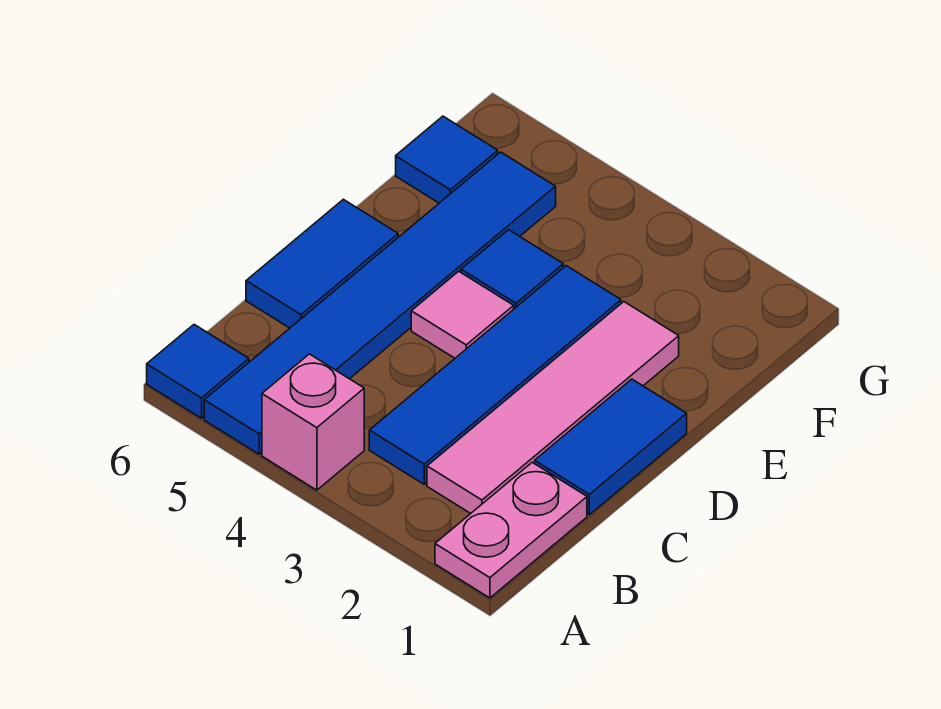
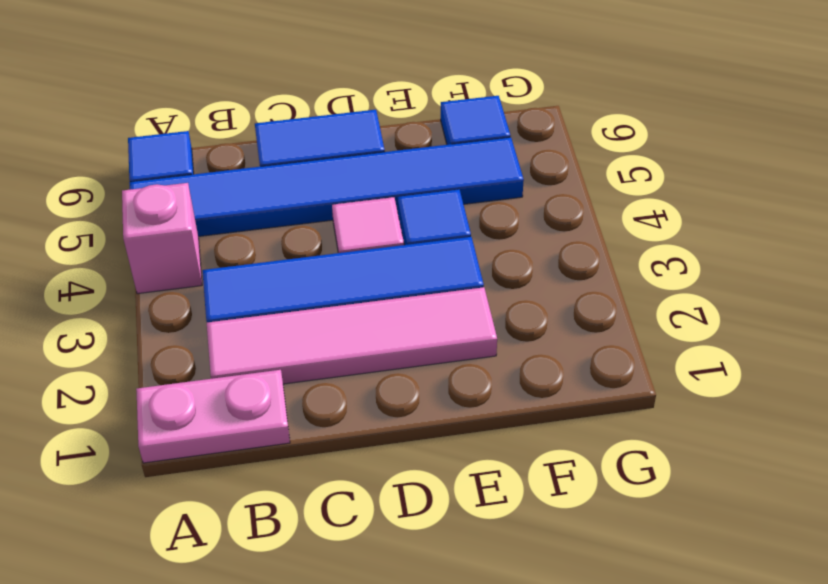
blue tile C1:D1 level 1 -> none

